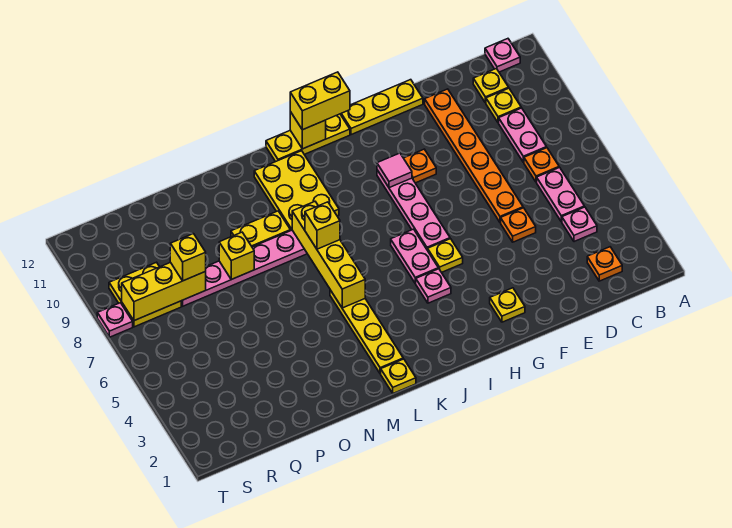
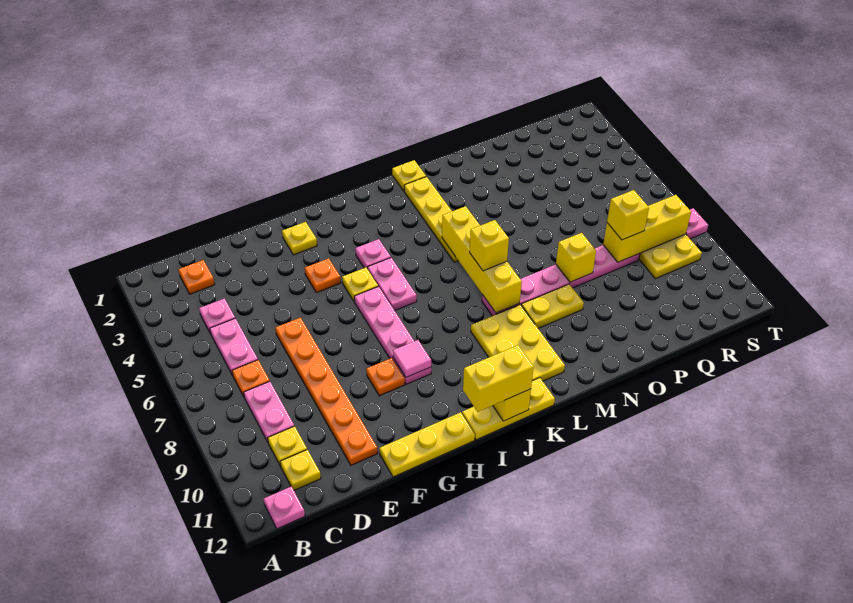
orange plate E5 level 1 -> orange plate G4 level 1

